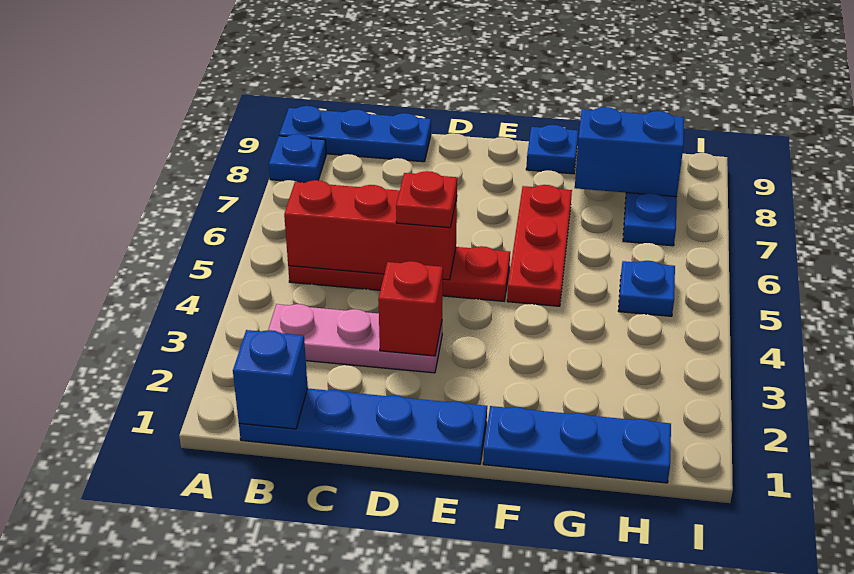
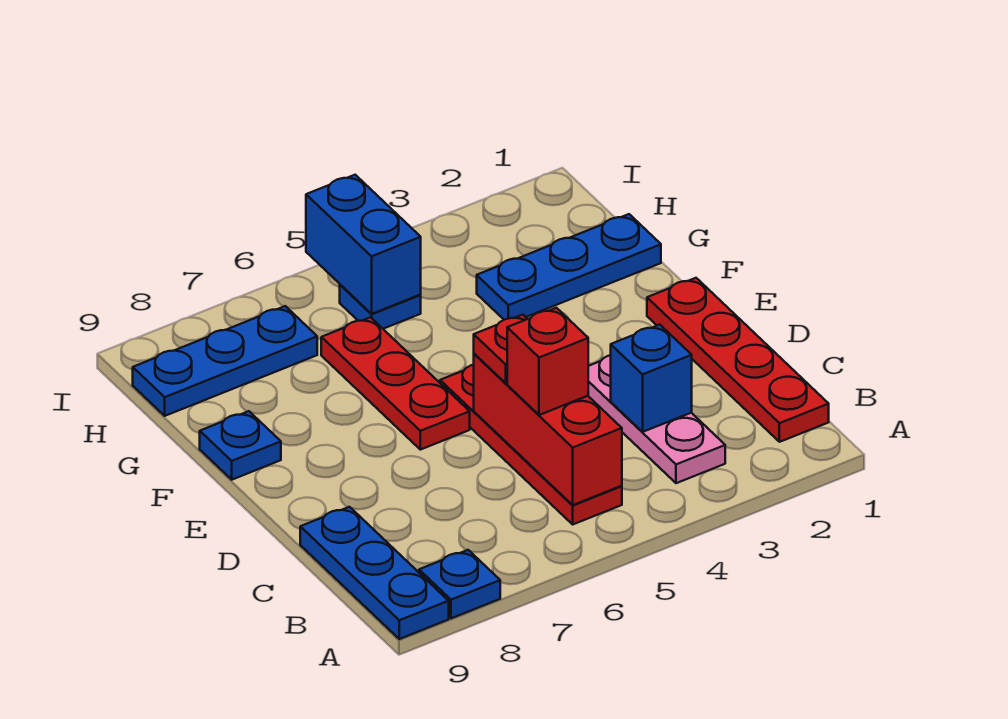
blue plate B1:E1 level 1 -> red plate B1:E1 level 1
blue brick B1 level 2 -> blue brick C3 level 2
red brick D3 level 2 -> red brick C5 level 3
blue plate F1:H1 level 1 -> blue plate G1:G3 level 1
red plate F5:F7 level 1 -> red plate E6:G6 level 1
blue brick G8:H8 level 2 -> blue brick H5:I5 level 2

